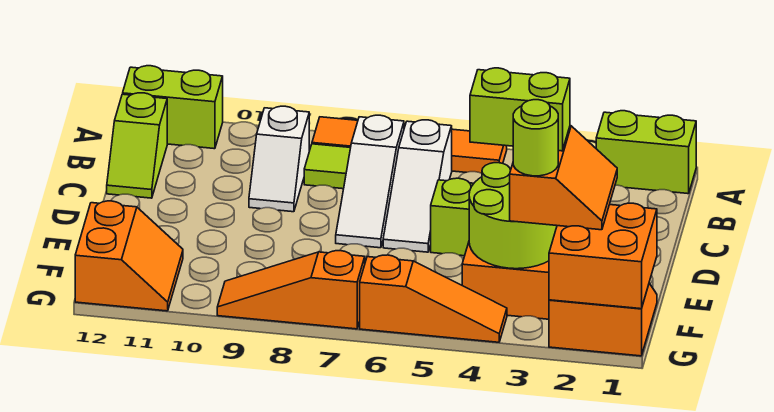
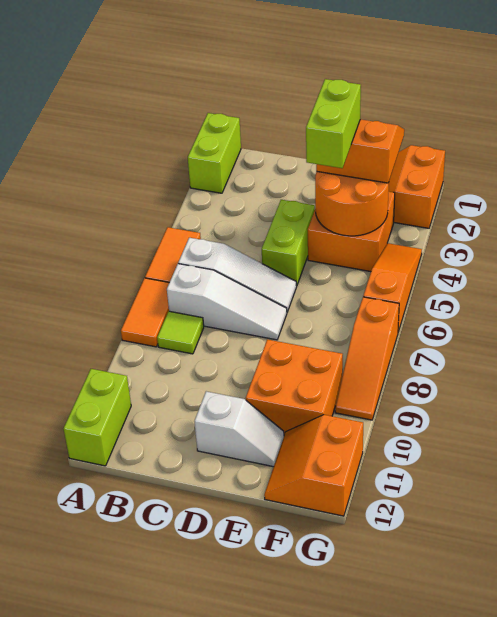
white slope B9:C9 level 1 top B -> white slope D11:E11 level 1 top D
lime slope B12:C12 level 1 top B -> none
lime round brick E3:F4 level 2 -> orange round brick E3:F4 level 2
orange brick F1:G2 level 2 -> orange brick E9:F10 level 1
lime round brick F3 level 4 -> none
orange slope F11:G12 level 1 top 12 -> orange slope F11:G12 level 1 top G

